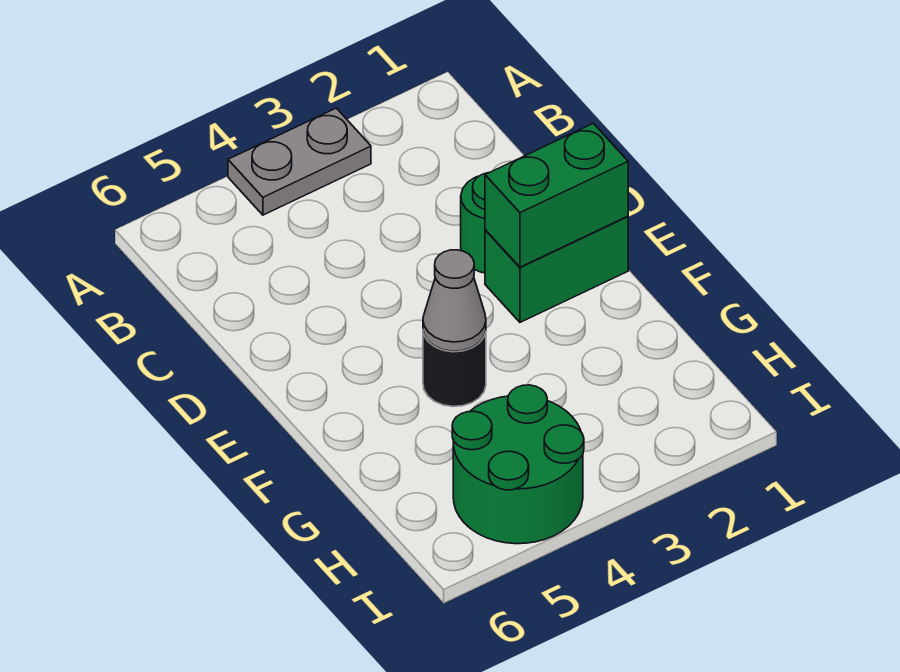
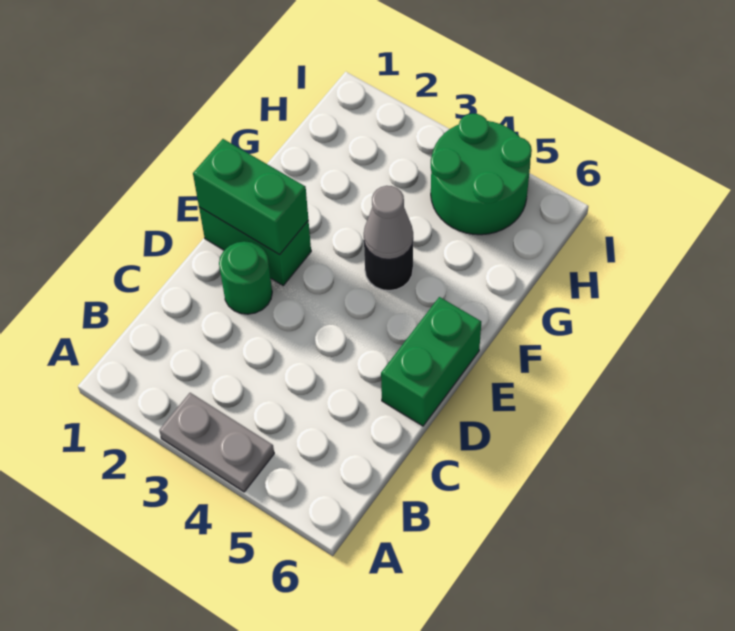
none -> green brick D6:E6 level 1

